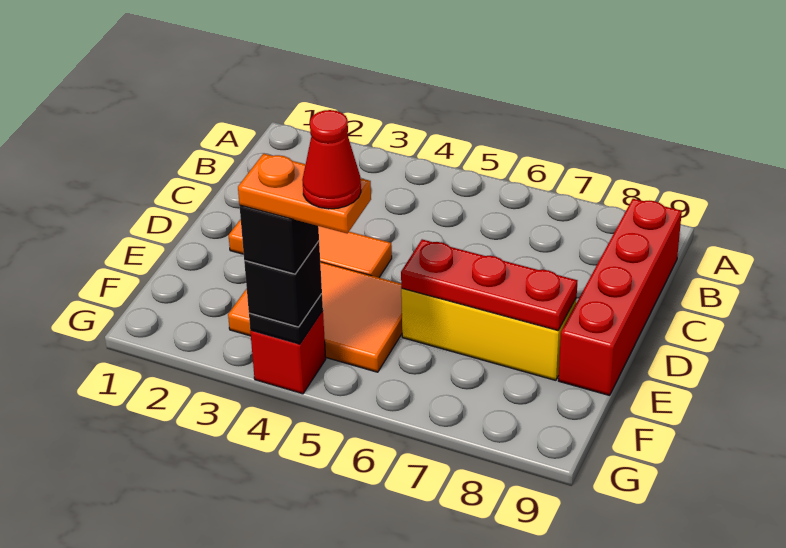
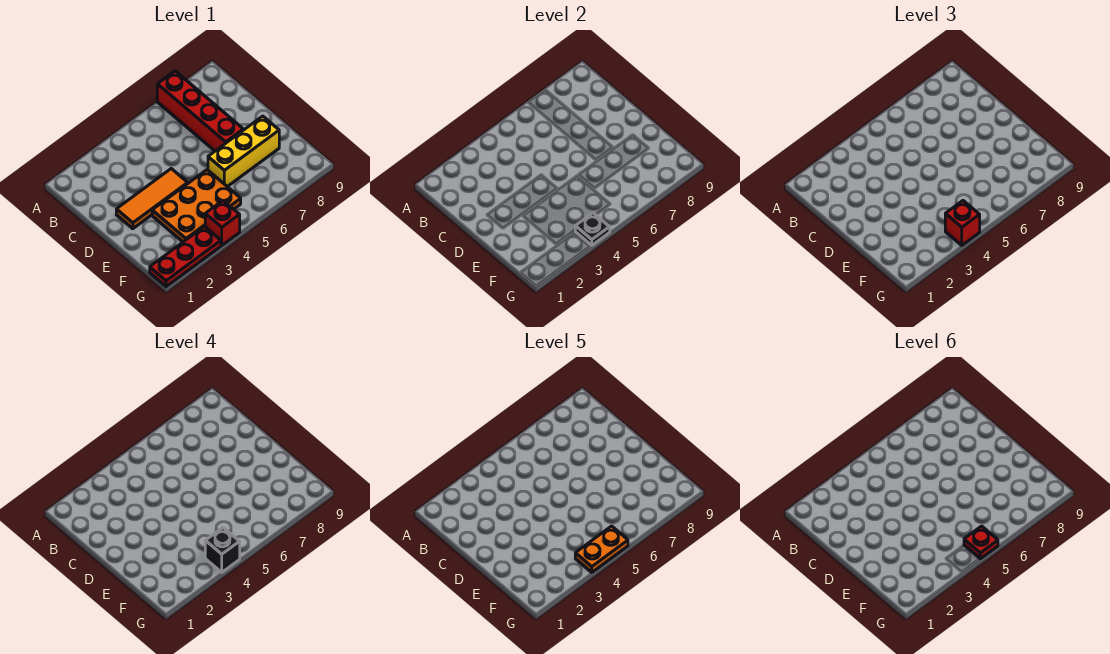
red brick B9:E9 level 1 -> red brick A7:D7 level 1
orange tile E3:F5 level 1 -> orange plate E3:F5 level 1
red plate E6:E8 level 2 -> red plate G1:G3 level 1
black brick G4 level 3 -> red brick G4 level 3
red cone G5 level 6 -> red plate G5 level 6

